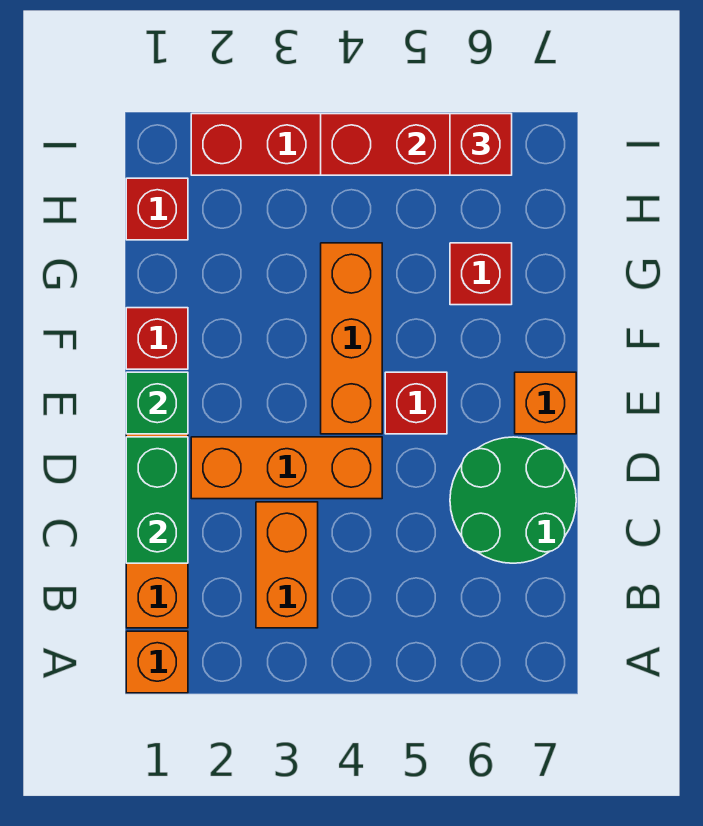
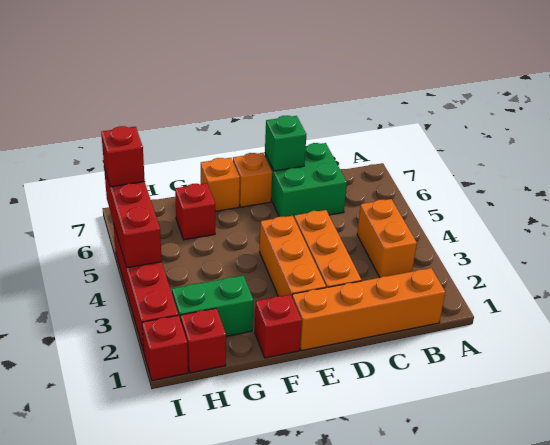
orange brick A1 level 1 -> orange brick F7 level 1
orange brick B3:C3 level 1 -> orange brick B3:B4 level 1
green brick C1:D1 level 2 -> green brick G2:H2 level 1
green round brick C6:D7 level 1 -> green brick C6:D7 level 1
green brick E1 level 2 -> green brick D7 level 2
orange brick E4:G4 level 1 -> orange brick E2:E4 level 1
red brick E5 level 1 -> red brick I1 level 1

